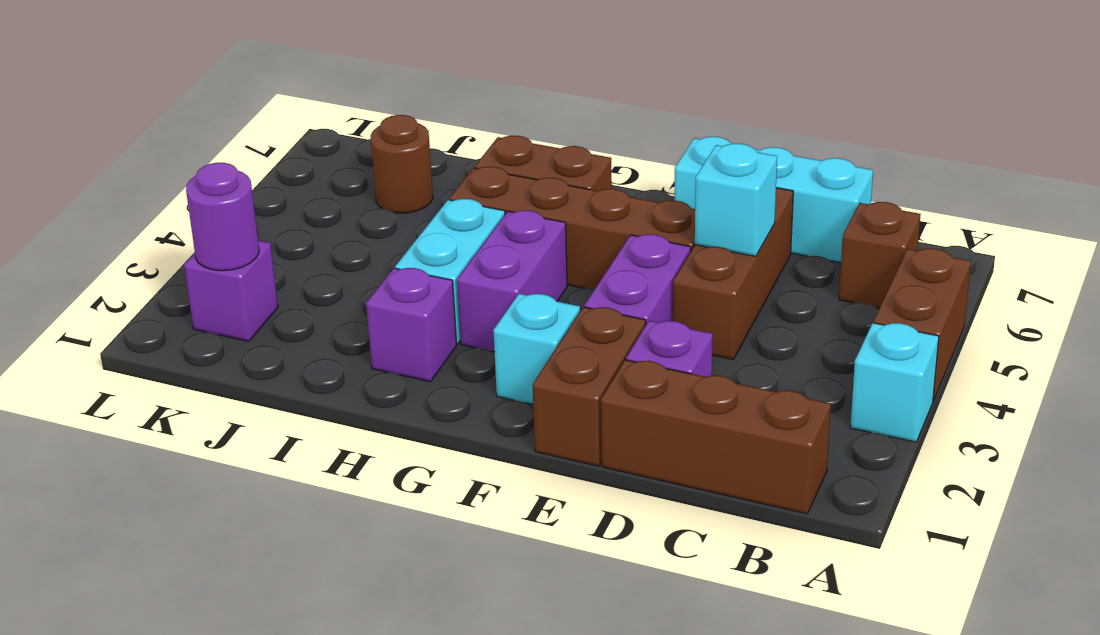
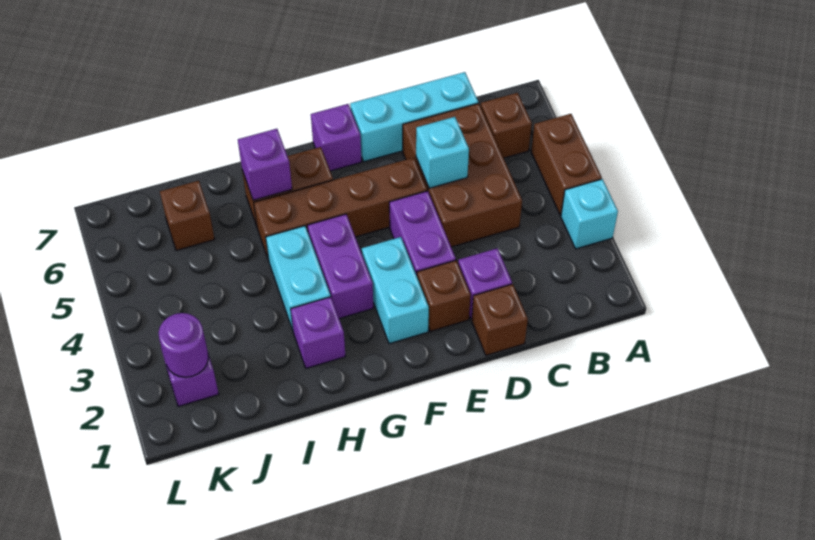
brown brick B1:D1 level 1 -> brown brick D1 level 1
brown brick D4:D6 level 1 -> brown brick C4:D6 level 1
brown brick E1:E2 level 1 -> brown brick E2 level 1
cyan brick F2 level 1 -> cyan brick F2:F3 level 1
none -> purple brick F7 level 1
none -> purple brick H6 level 2
brown round brick J6 level 1 -> brown brick J6 level 1

